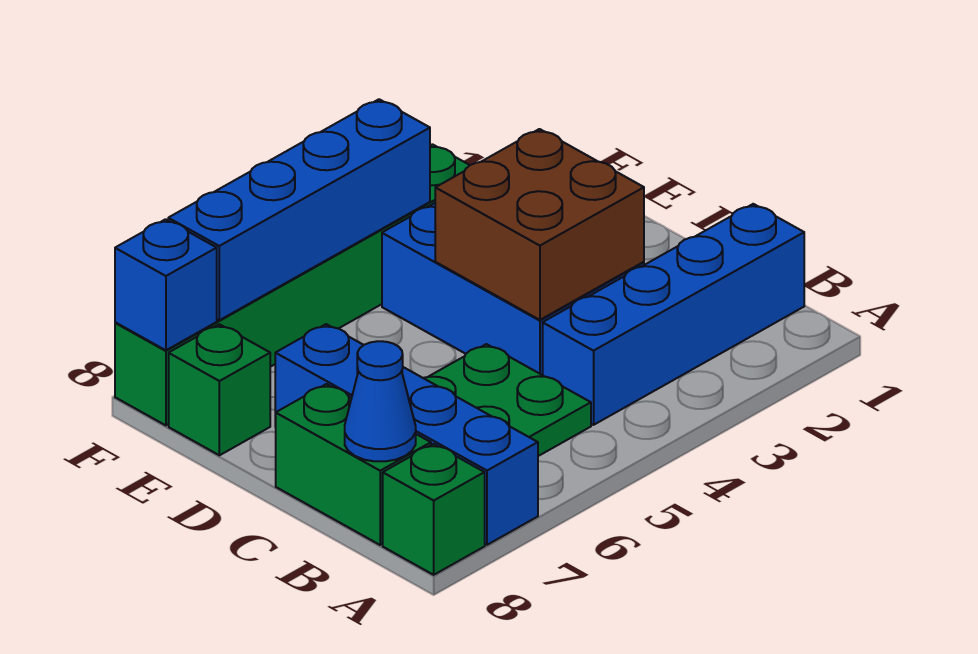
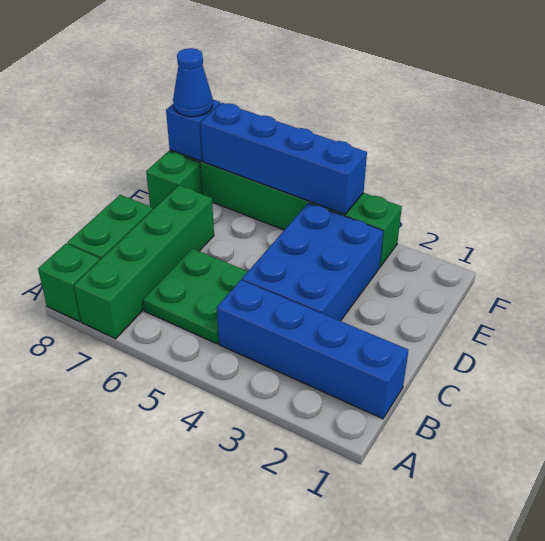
blue brick A7:D7 level 1 -> green brick A7:D7 level 1
blue cone B8 level 2 -> blue cone F8 level 3
brown brick C3:D4 level 2 -> none

